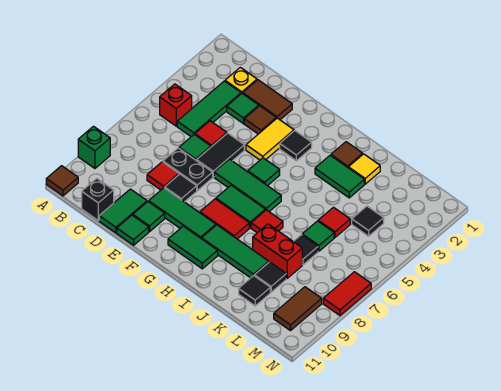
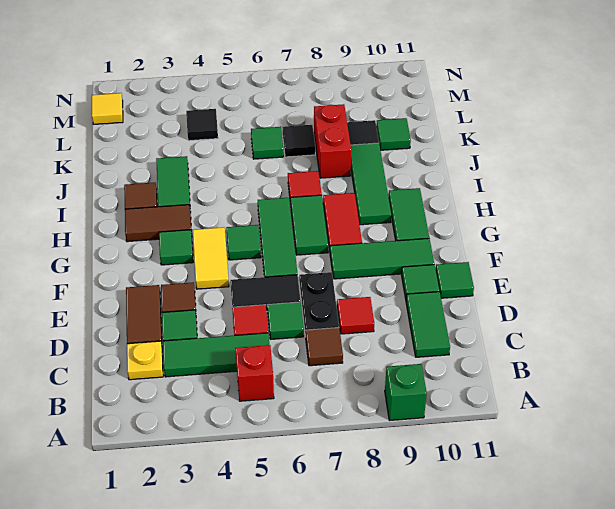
brown tile A11 level 1 -> brown tile C7 level 1
black brick C11 level 1 -> none
green tile D10:D11 level 1 -> green tile C10:D10 level 1
black tile E8 level 1 -> none
green tile E9:G9 level 1 -> green tile F8:F10 level 1
yellow tile F3:F4 level 1 -> yellow tile F4:G4 level 1
black tile G3 level 1 -> green tile G3 level 1
yellow tile J2 level 1 -> yellow tile M1 level 1
red tile K5 level 1 -> none
black tile K10 level 1 -> green tile K10 level 1
brown tile M9:M10 level 1 -> brown tile H2:H3 level 1
red tile N7:N8 level 1 -> none

